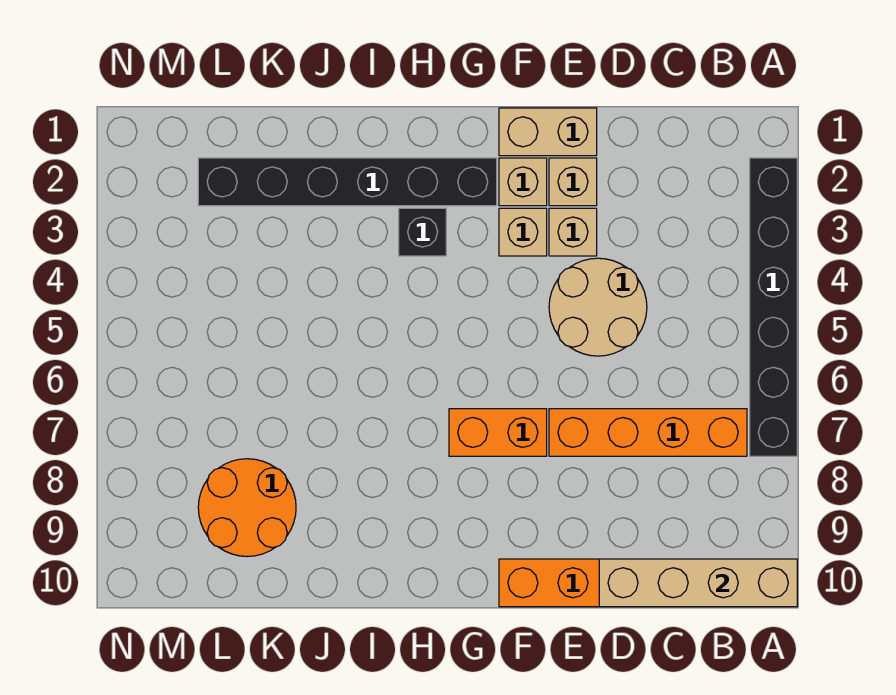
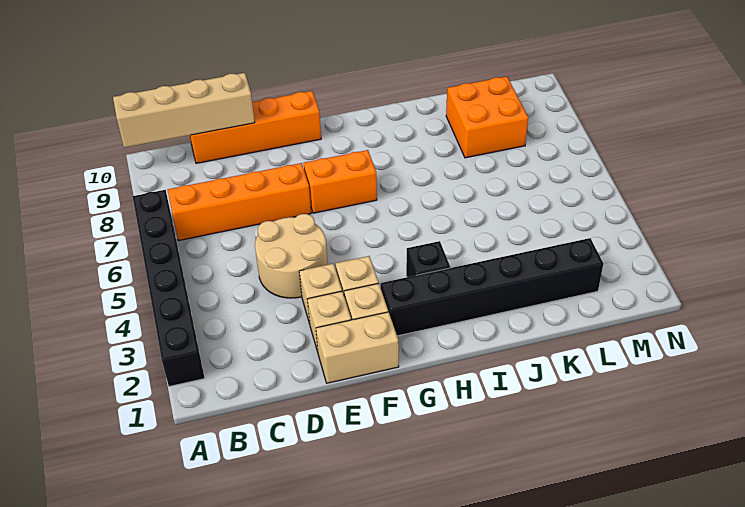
orange round brick K8:L9 level 1 -> orange brick K8:L9 level 1

